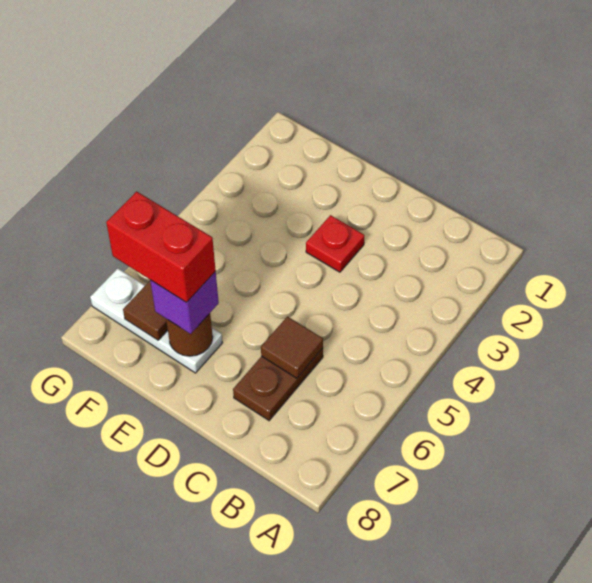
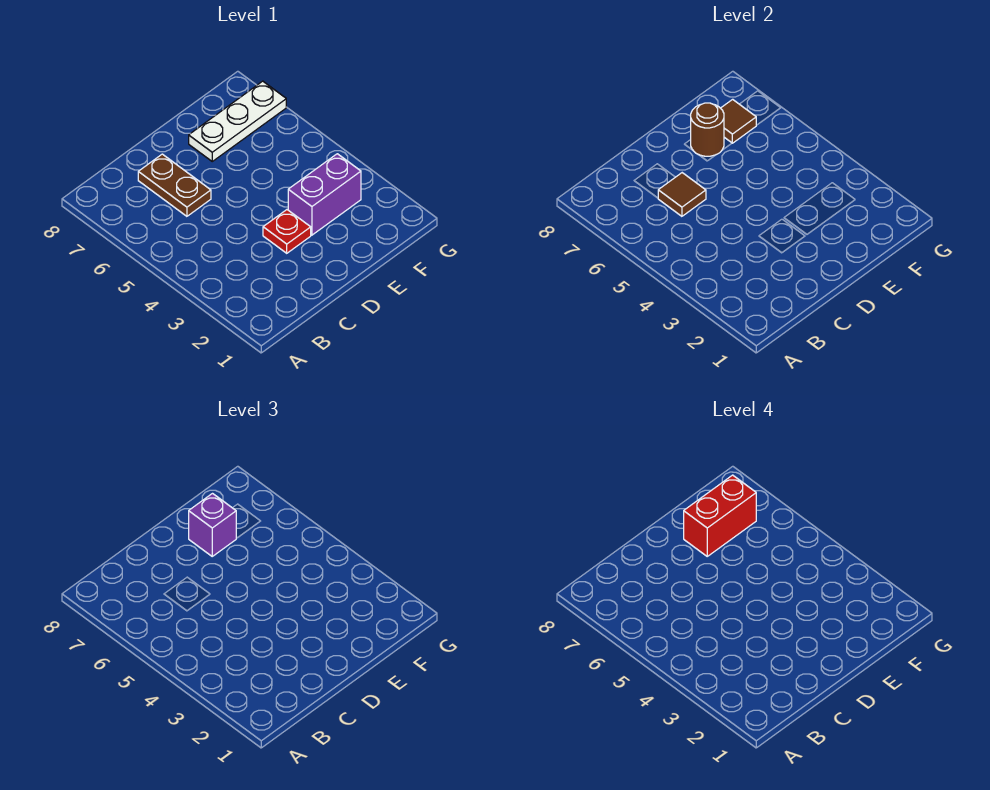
none -> purple brick E3:F3 level 1

